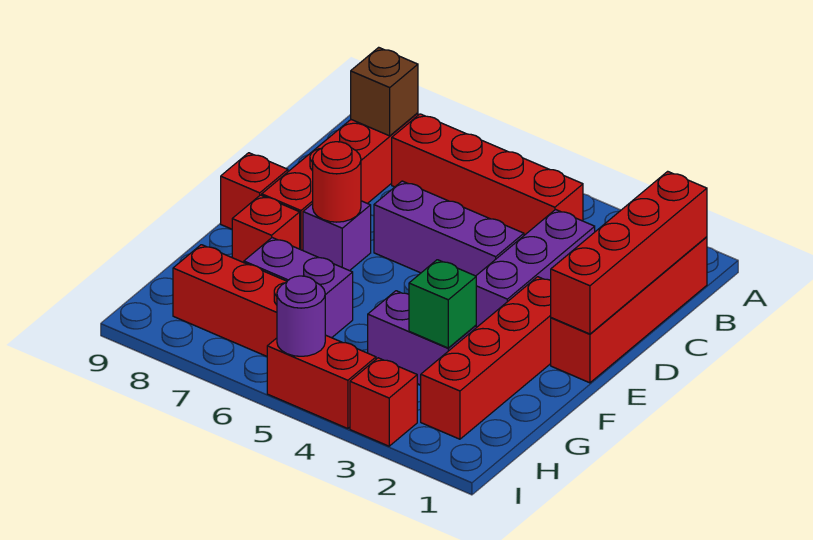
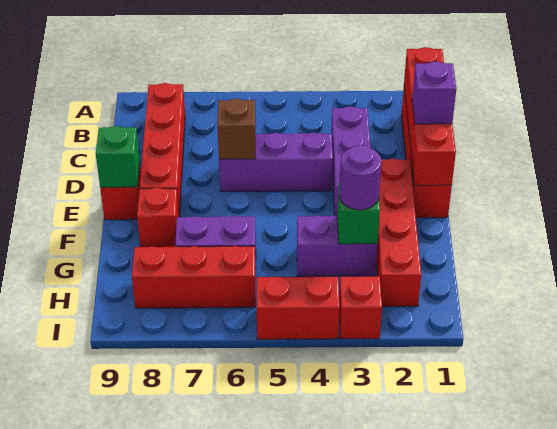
red brick B4:B7 level 1 -> none
brown brick B8 level 2 -> brown brick D6 level 2
purple brick E7 level 1 -> purple brick D1 level 3
red round brick E7 level 2 -> none
none -> green brick E9 level 2
purple round brick I5 level 2 -> purple round brick G3 level 3

